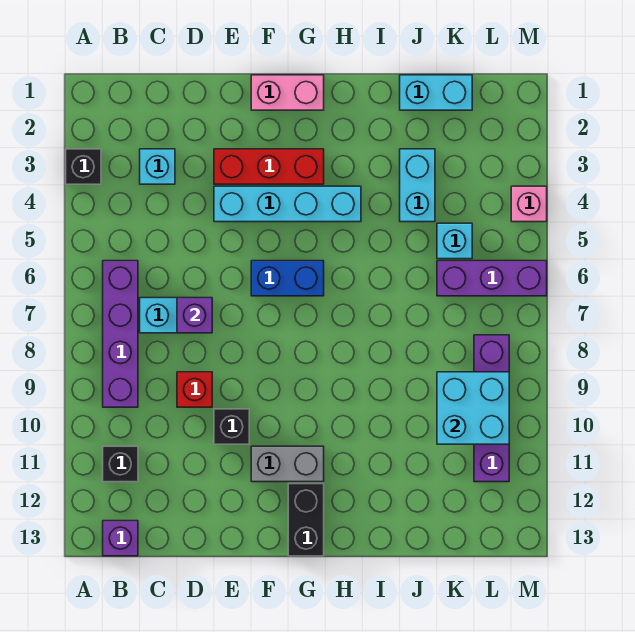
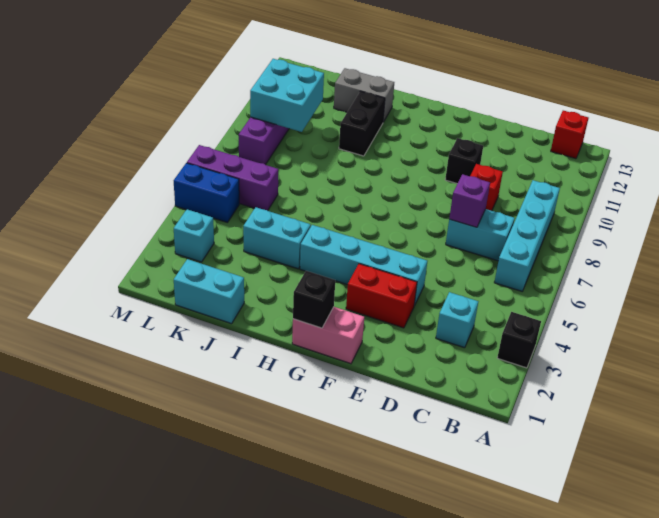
purple brick B6:B9 level 1 -> cyan brick B6:B9 level 1
black brick B11 level 1 -> black brick G1 level 2
purple brick B13 level 1 -> red brick B13 level 1
red brick E3:G3 level 1 -> red brick E3:F3 level 1
blue brick F6:G6 level 1 -> blue brick L5:M5 level 1
grey brick F11:G11 level 1 -> grey brick I12:J12 level 1
black brick G12:G13 level 1 -> black brick I10:I11 level 1
cyan brick J3:J4 level 1 -> cyan brick I4:J4 level 1
cyan brick K5 level 1 -> cyan brick L3 level 1
pink brick M4 level 1 -> none

